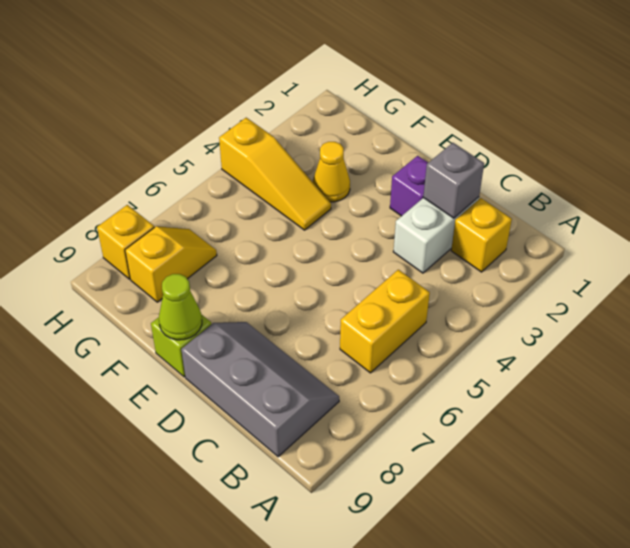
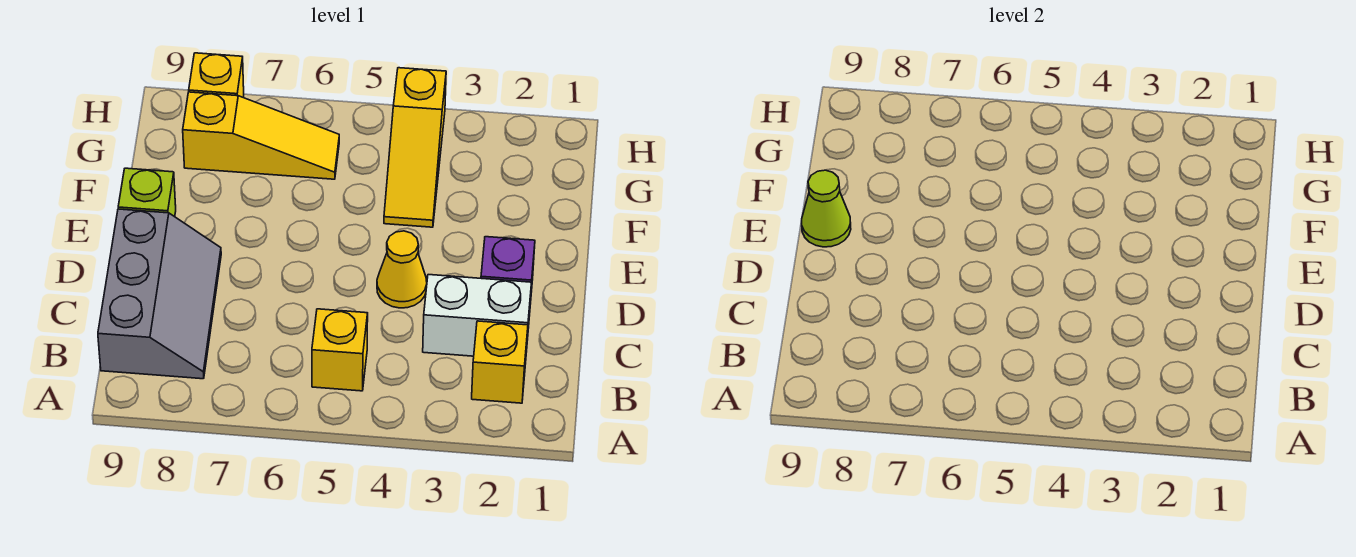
yellow brick B5:B6 level 1 -> yellow brick B5 level 1
grey brick C2 level 2 -> none
yellow cone F3 level 1 -> yellow cone D4 level 1
yellow slope G7:G8 level 1 top 8 -> yellow slope G6:G8 level 1 top 8

